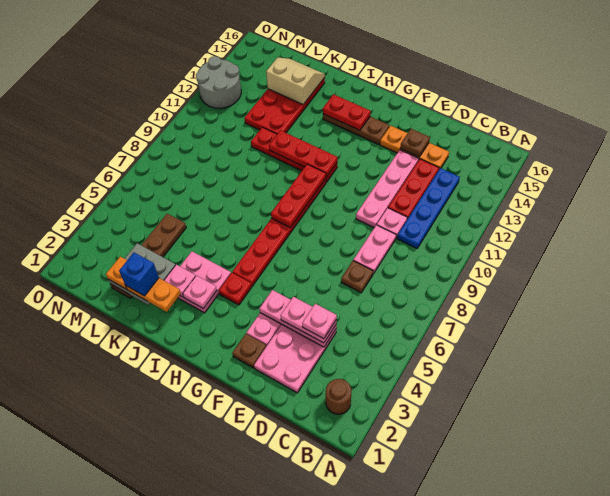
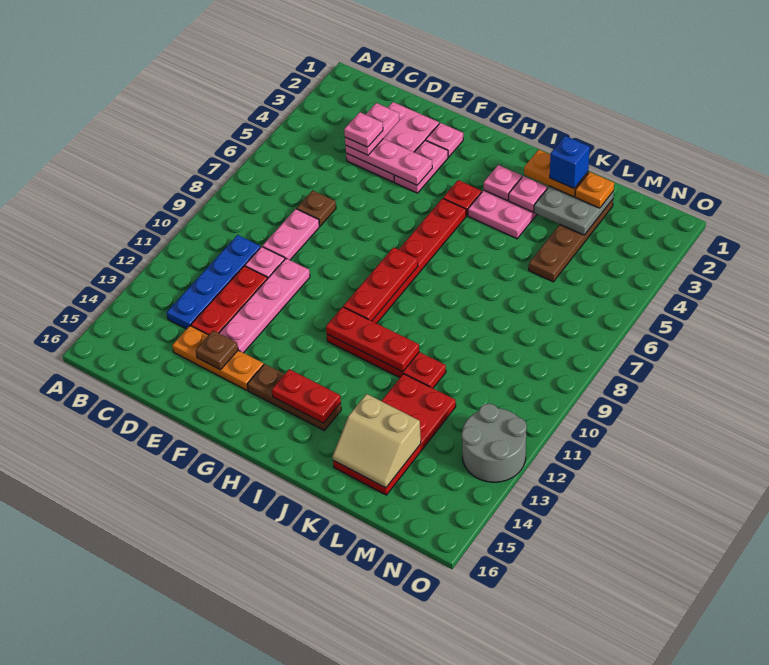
brown round brick B2 level 1 -> none
pink plate D4:E4 level 3 -> pink plate D3:D4 level 3
brown plate F2 level 1 -> pink plate F2 level 1

